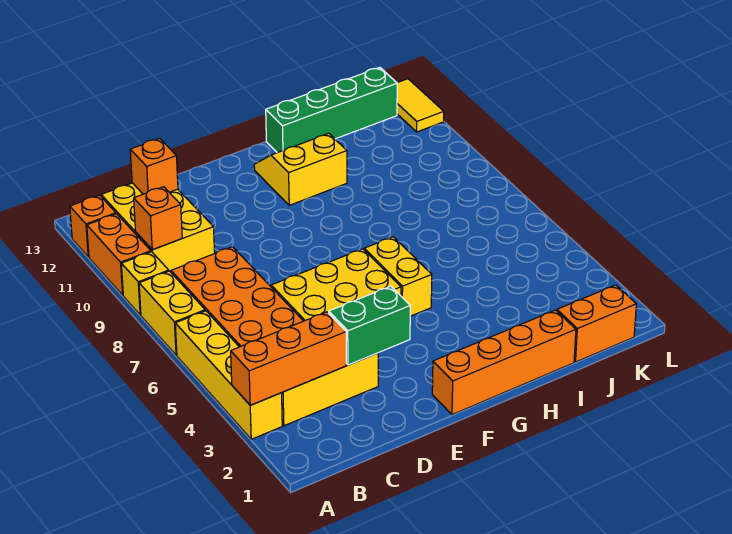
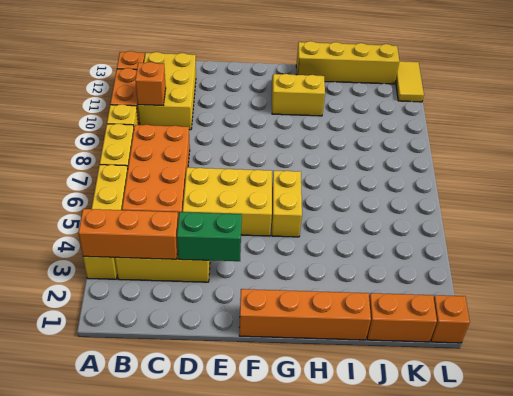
orange brick C12 level 2 -> orange brick L1 level 1
green brick H13:K13 level 1 -> yellow brick H13:K13 level 1

